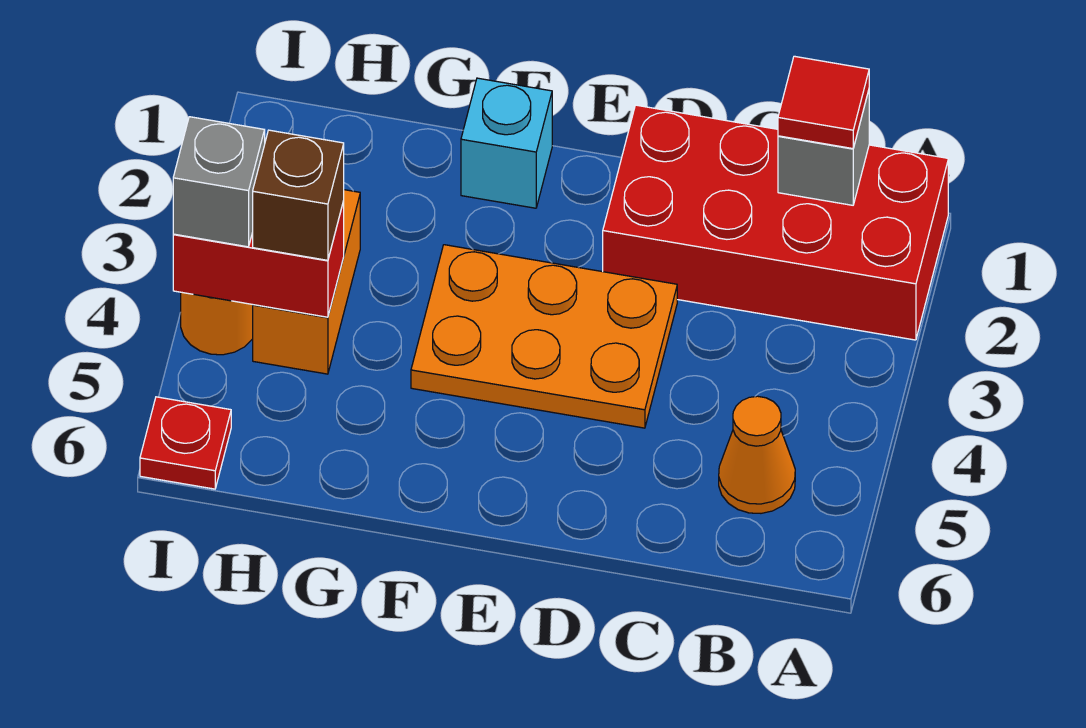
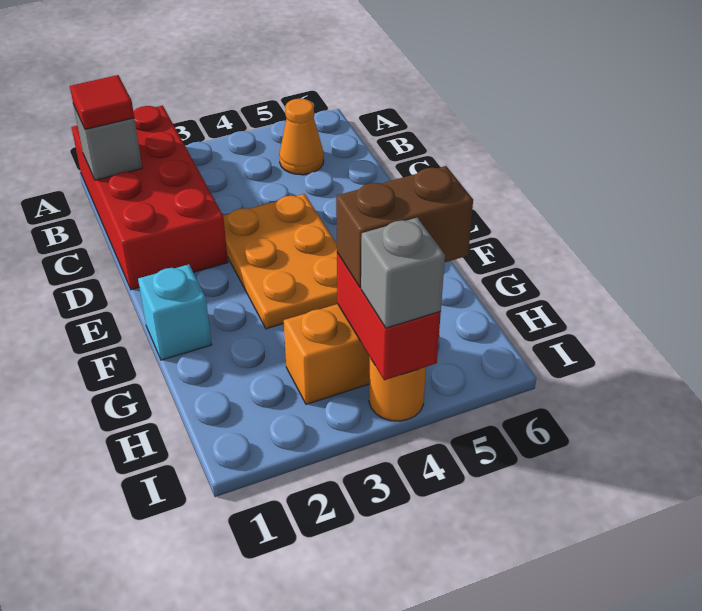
brown brick H4 level 3 -> brown brick H4:H5 level 3
red plate I6 level 1 -> none

